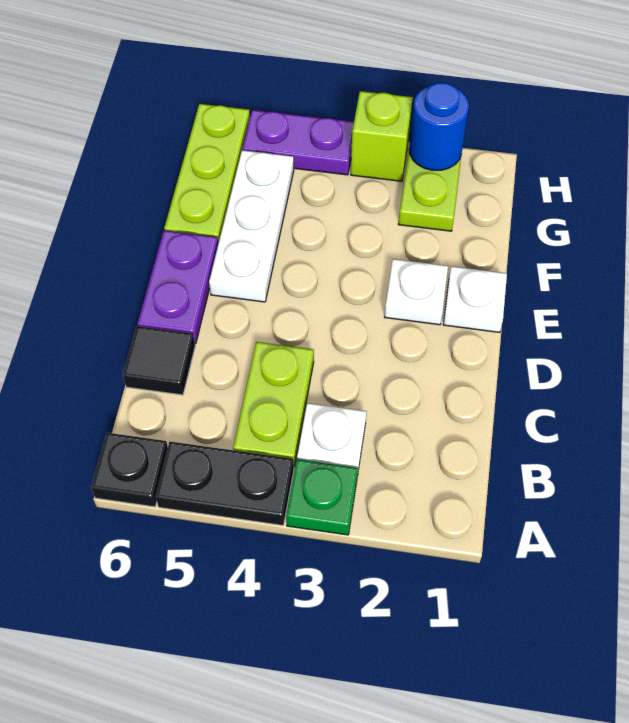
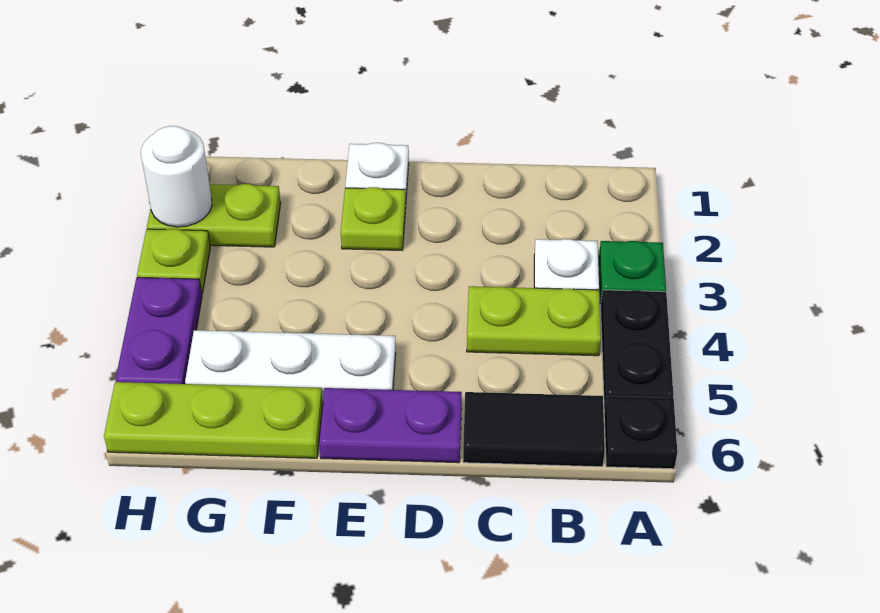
black tile C6 level 1 -> black tile B6:C6 level 1
white plate E2 level 1 -> lime plate E2 level 1
blue round brick H2 level 2 -> white round brick H2 level 2
lime brick H3 level 1 -> lime plate H3 level 1

